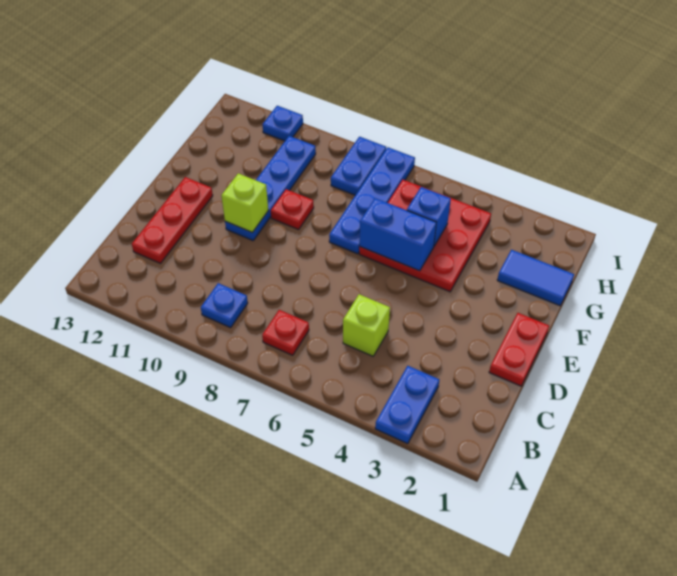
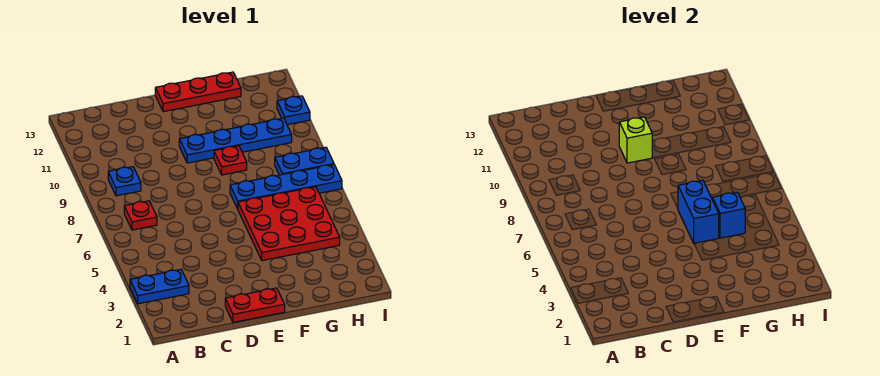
lime brick C5 level 1 -> none
red plate C12:E12 level 1 -> red plate E13:G13 level 1
blue tile G1:G2 level 1 -> none

